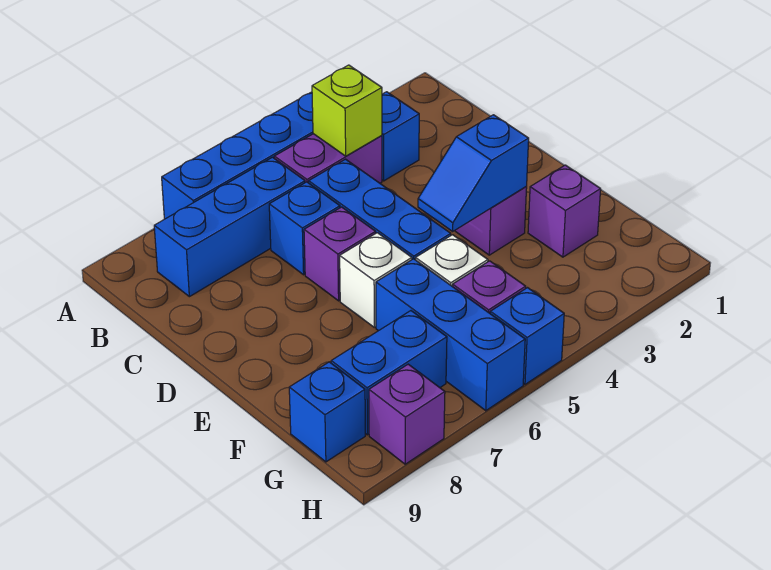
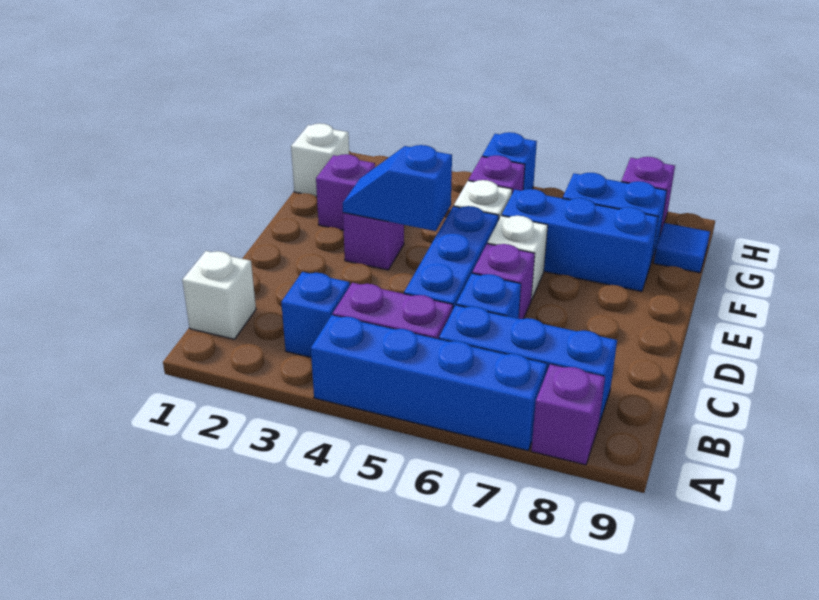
none -> purple brick A8 level 1
none -> white brick B1 level 1
lime brick B4 level 2 -> none
blue slope E3:E4 level 2 top 3 -> blue slope E3:E4 level 2 top 4
blue brick F6:H6 level 1 -> blue brick F6:F8 level 1
none -> white brick G1 level 1
blue brick G9 level 1 -> blue tile G9 level 1

